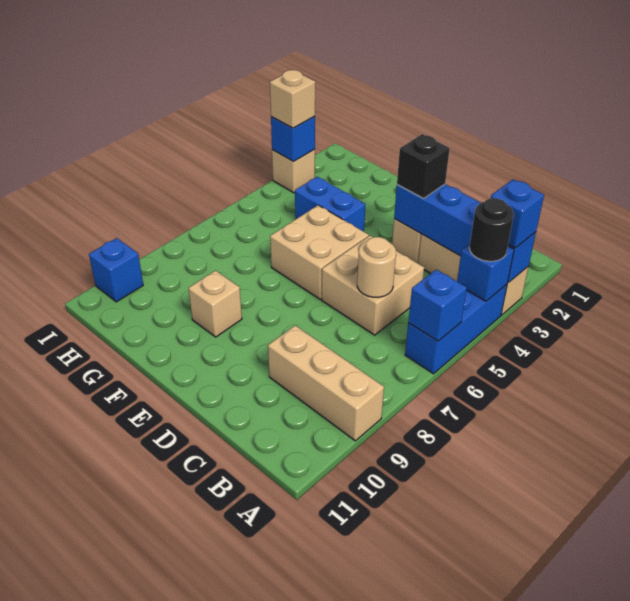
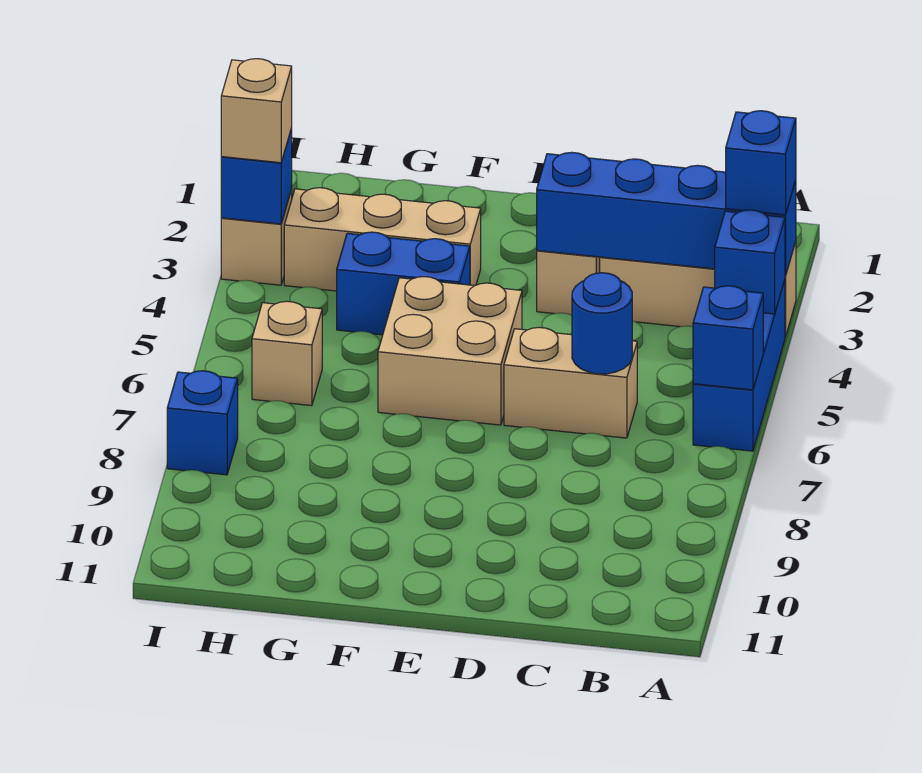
black round brick A4 level 3 -> none
tan brick A9:C9 level 1 -> tan brick F3:H3 level 1
tan brick C5:D6 level 1 -> tan brick C6:D6 level 1
tan round brick C6 level 2 -> blue round brick C6 level 2
black brick D3 level 3 -> none
tan brick F9 level 1 -> tan brick H6 level 1
blue brick I10 level 1 -> blue brick I8 level 1

